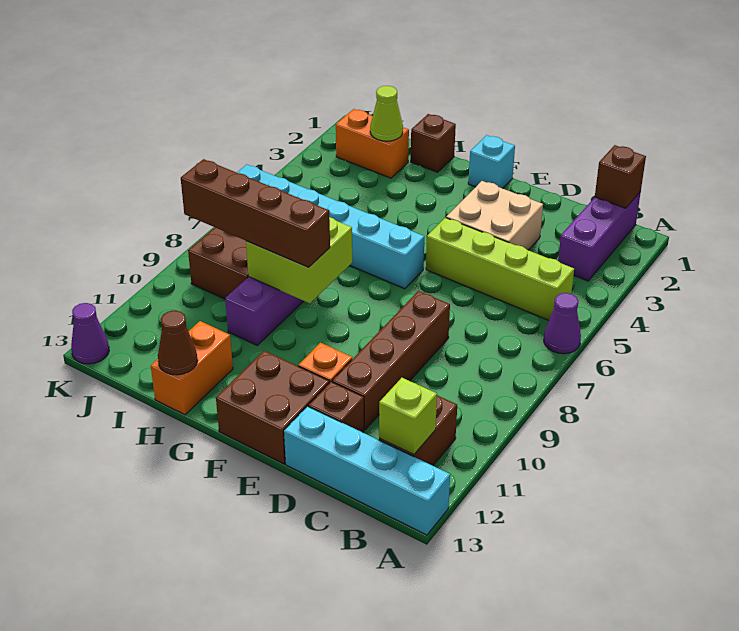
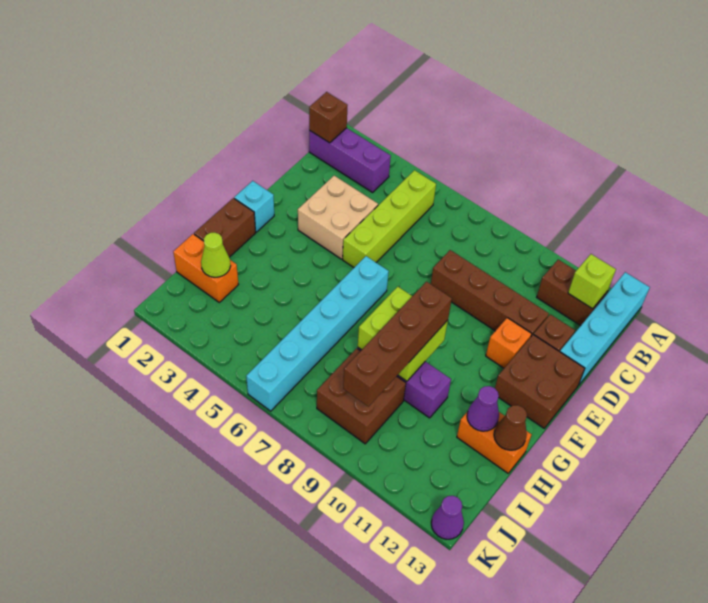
purple cone A6 level 1 -> purple cone H12 level 2
brown brick H1 level 1 -> brown brick G1:H1 level 1
orange brick I2:J2 level 1 -> orange brick I1:I2 level 1

